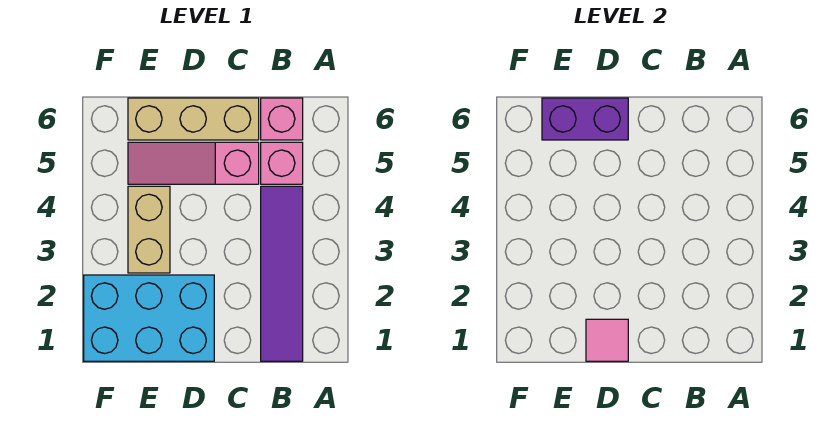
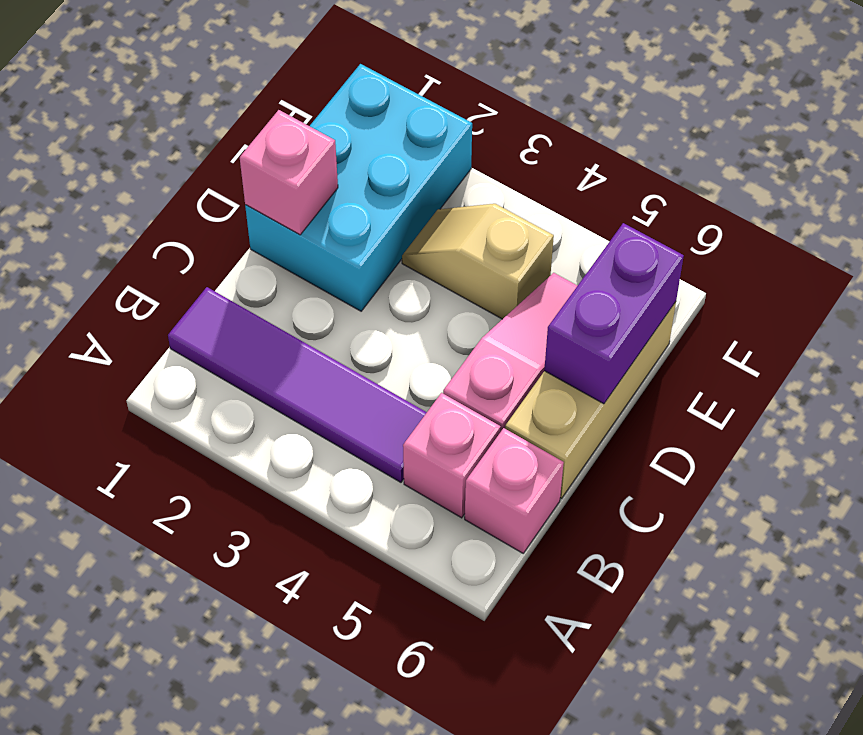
pink tile D1 level 2 -> pink brick D1 level 2
tan brick E3:E4 level 1 -> tan slope E3:E4 level 1 top 4

